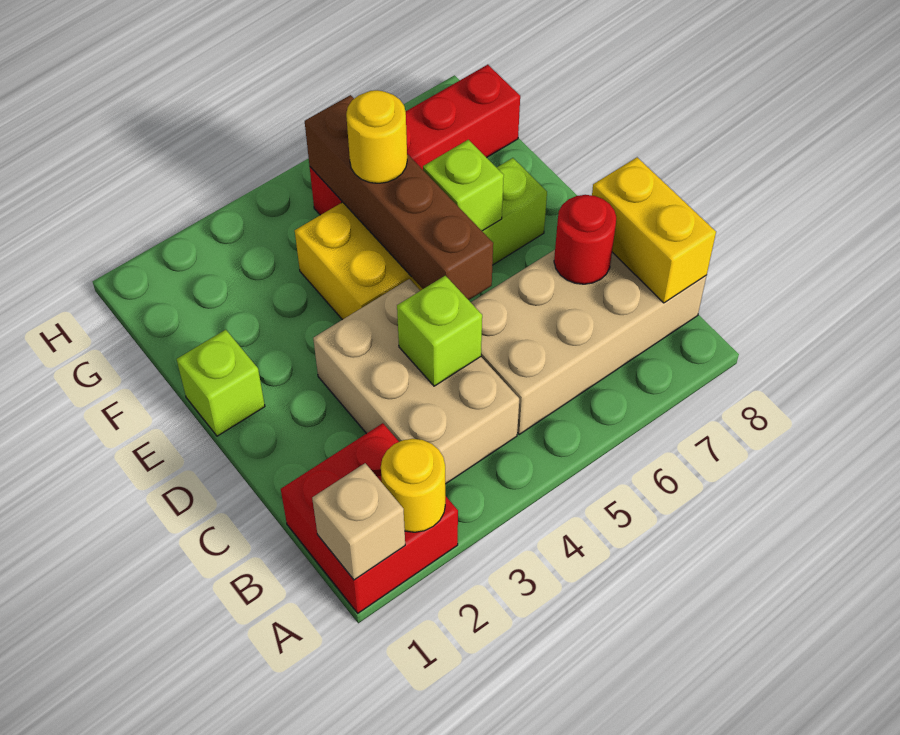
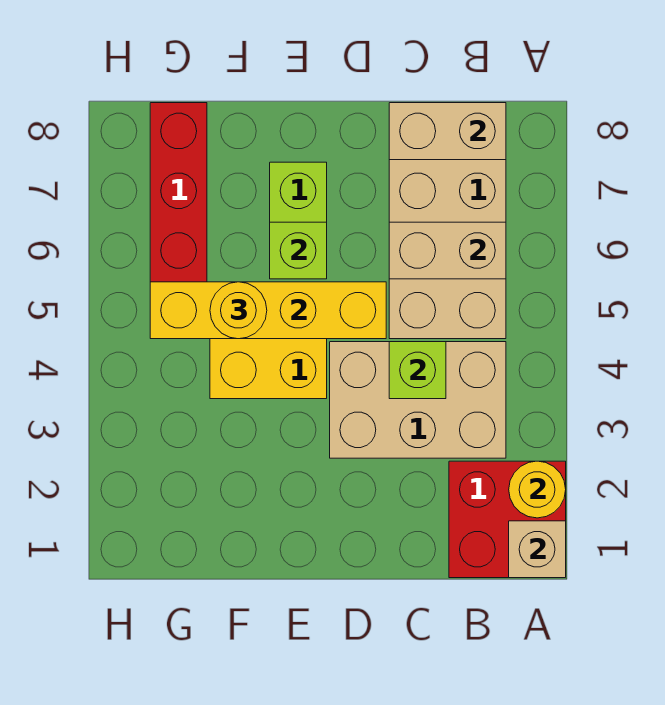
none -> tan brick B6:C6 level 2
yellow brick B8:C8 level 2 -> tan brick B8:C8 level 2
red round brick C7 level 2 -> none
brown brick D5:G5 level 2 -> yellow brick D5:G5 level 2
lime brick E1 level 1 -> none

